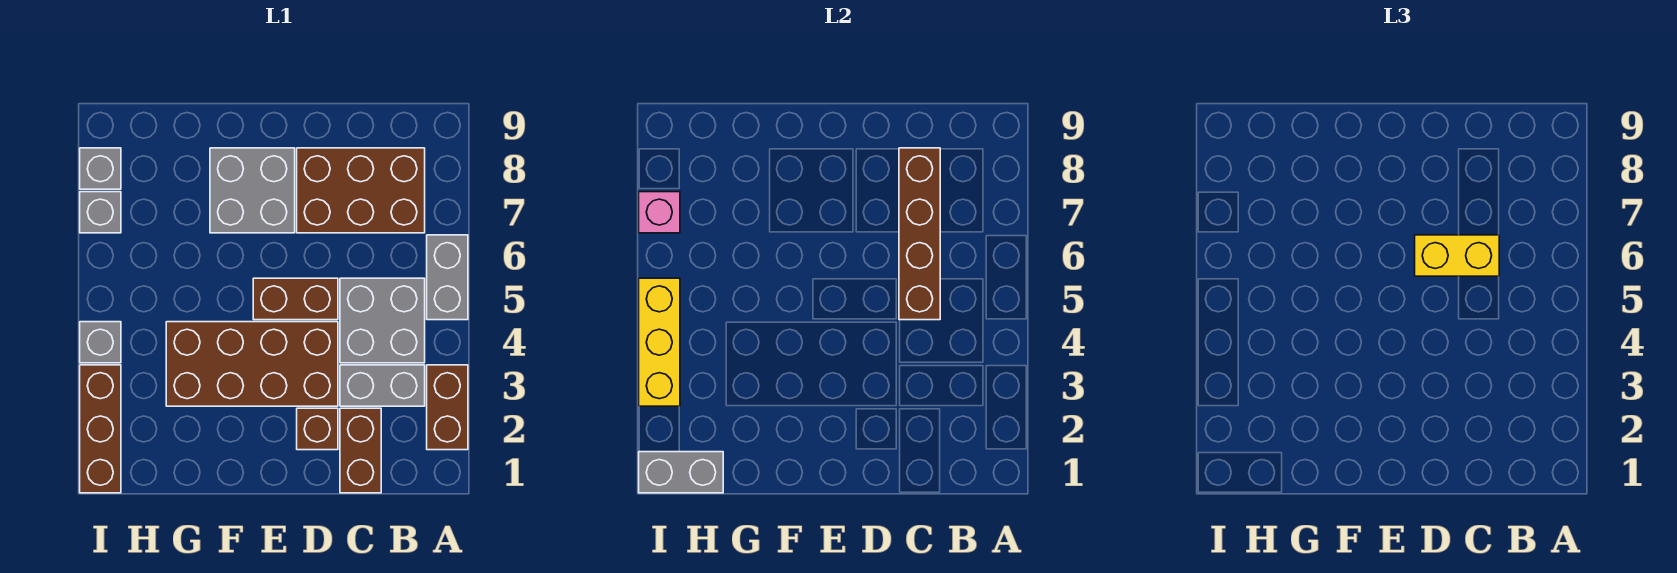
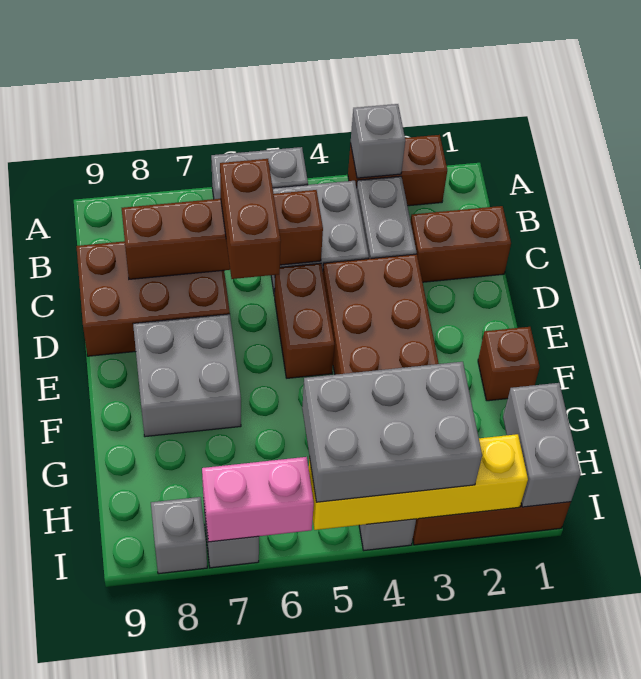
none -> grey brick A3 level 2
brown brick B7:D8 level 1 -> brown brick C7:D9 level 1
yellow brick C6:D6 level 3 -> brown brick C6:D6 level 3
brown brick D2 level 1 -> brown brick F1 level 1
none -> grey brick H3:I5 level 3
yellow brick I3:I5 level 2 -> yellow brick I2:I5 level 2
pink brick I7 level 2 -> pink brick I6:I7 level 2

